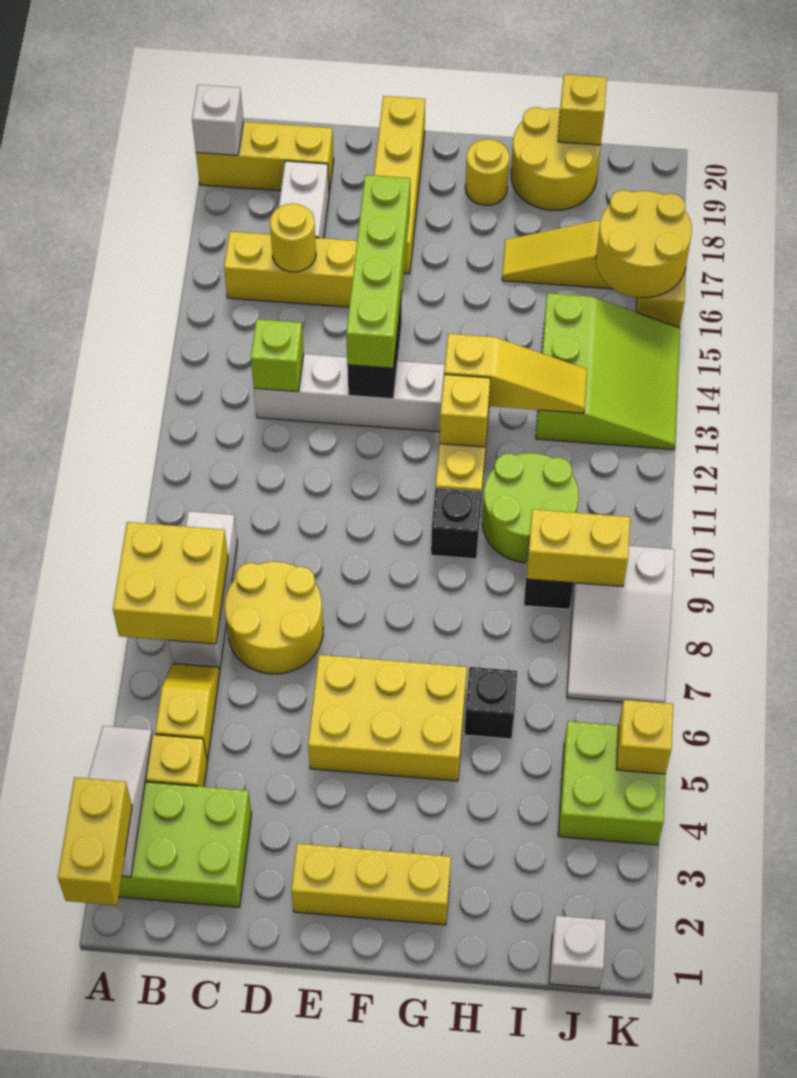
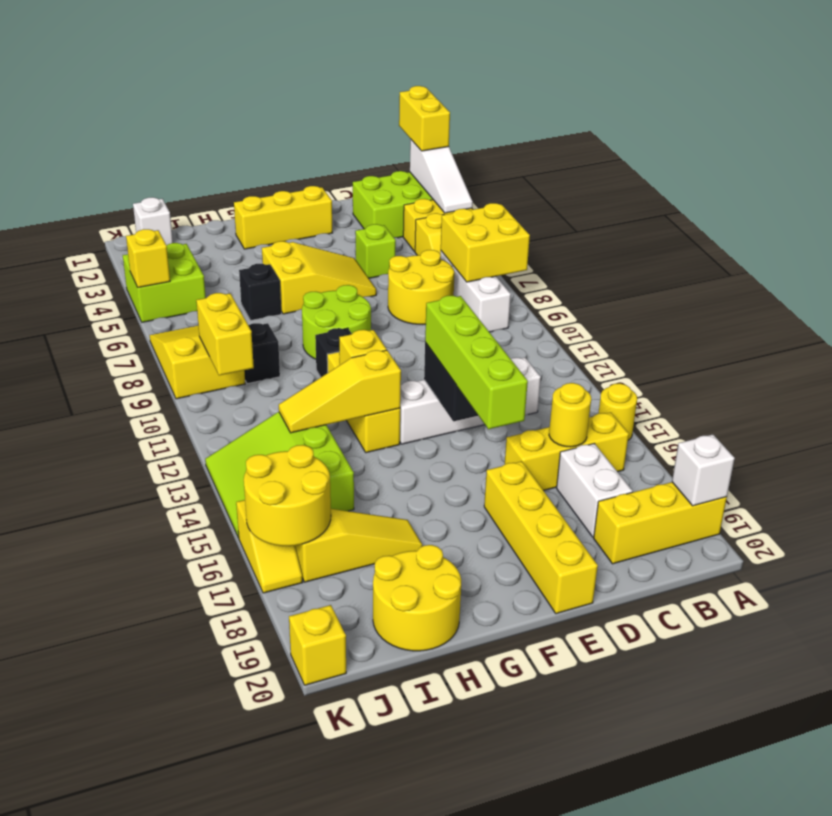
lime brick C13 level 2 -> lime brick D5 level 1
yellow brick E5:G6 level 1 -> yellow slope E5:G6 level 1 top G
yellow round brick G19 level 1 -> yellow round brick A15 level 1
lime round brick H10:I11 level 1 -> lime round brick F8:G9 level 1
yellow brick I9:J9 level 2 -> yellow brick J9:J10 level 2
yellow brick I20 level 2 -> yellow brick K20 level 1
white slope J7:K9 level 1 top 9 -> yellow slope J7:K9 level 1 top 9

